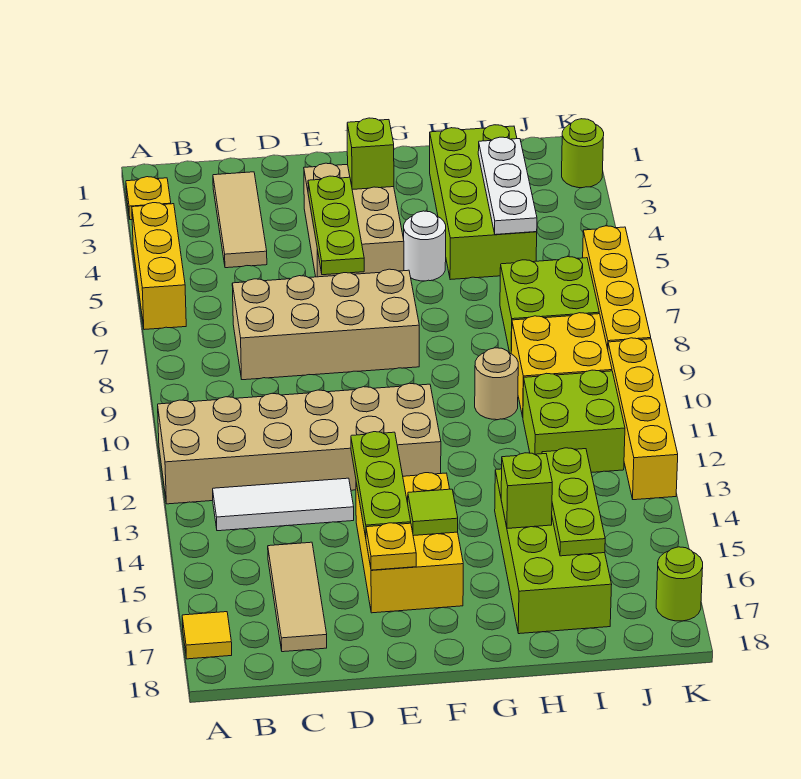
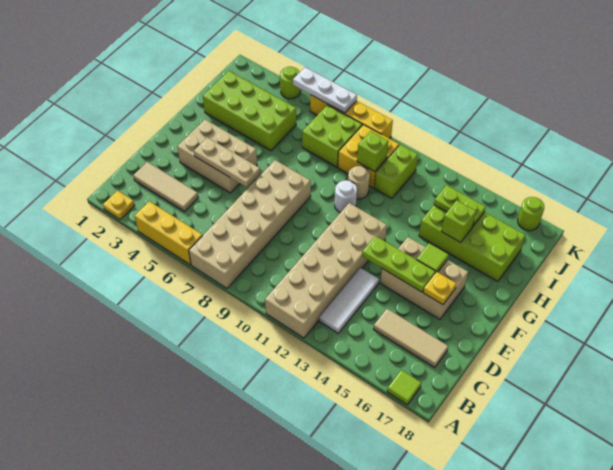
yellow tile A17 level 1 -> lime tile A17 level 1
tan brick C7:F8 level 1 -> tan brick A7:F8 level 1
lime plate E4:E6 level 2 -> tan plate E4:E6 level 2
yellow brick E14:F16 level 1 -> tan brick E14:F16 level 1
lime brick F3 level 2 -> lime brick I10 level 2
white round brick G5 level 1 -> white round brick G10 level 1
white plate I3:I5 level 2 -> white plate K5:K7 level 2
lime brick I11:J12 level 1 -> lime brick I11:J11 level 1
lime plate I14:I16 level 2 -> lime plate I14:I15 level 2
lime round brick K2 level 1 -> lime round brick K4 level 1
yellow brick K10:K13 level 1 -> none

